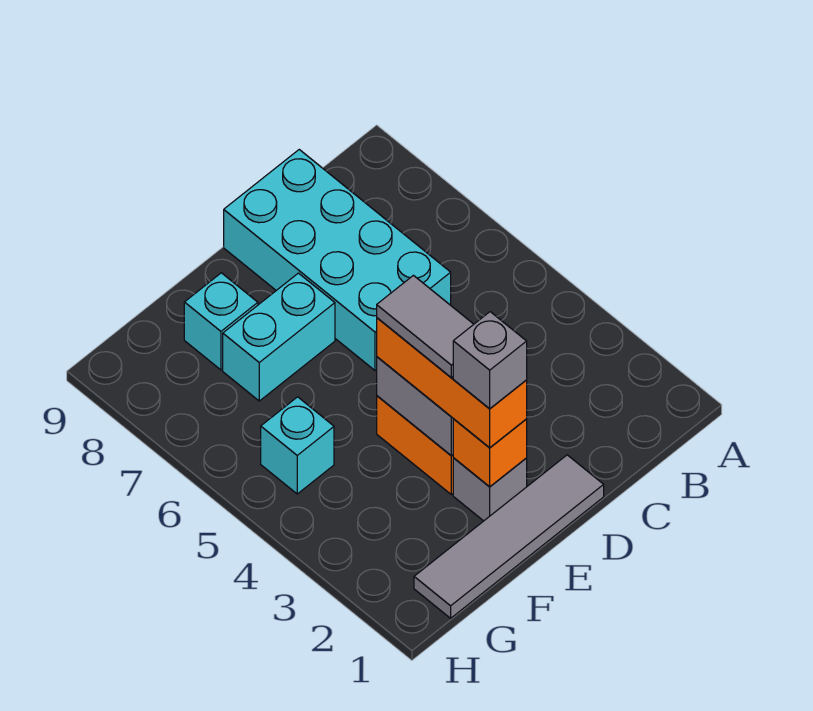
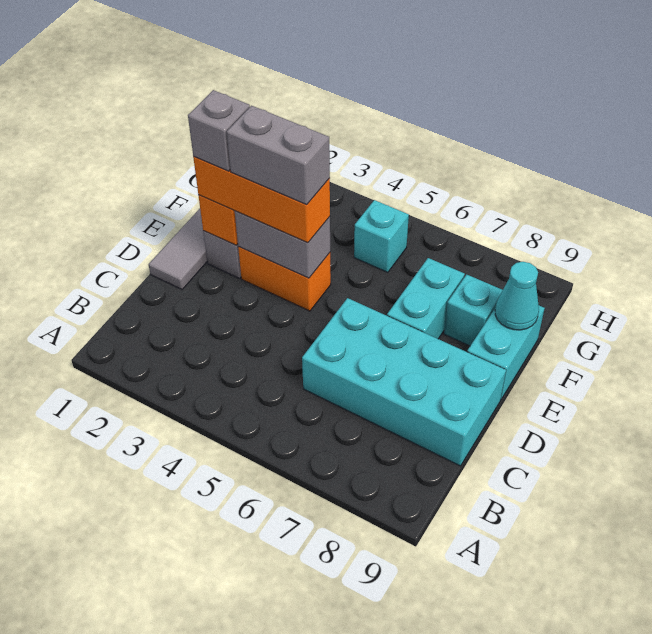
grey tile E3:E4 level 4 -> grey brick E3:E4 level 4
none -> cyan brick E9:F9 level 1
none -> cyan cone F9 level 2

